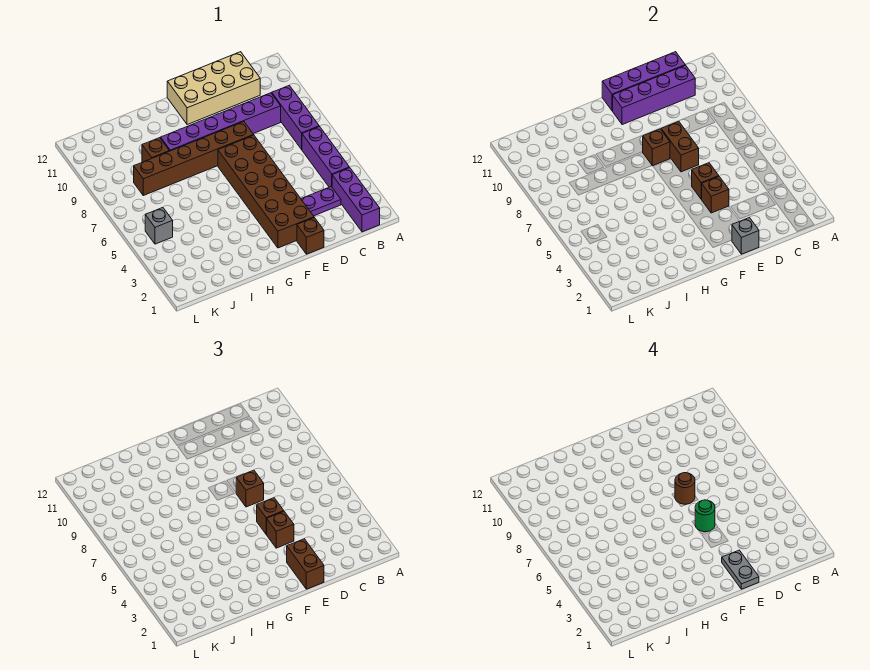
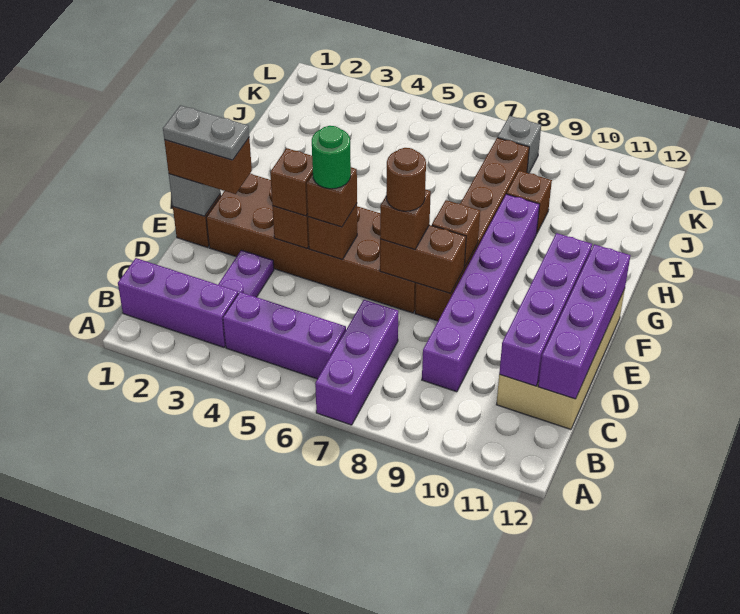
purple brick B7:B9 level 1 -> purple brick A7:C7 level 1
grey brick K5 level 1 -> grey brick K8 level 1

